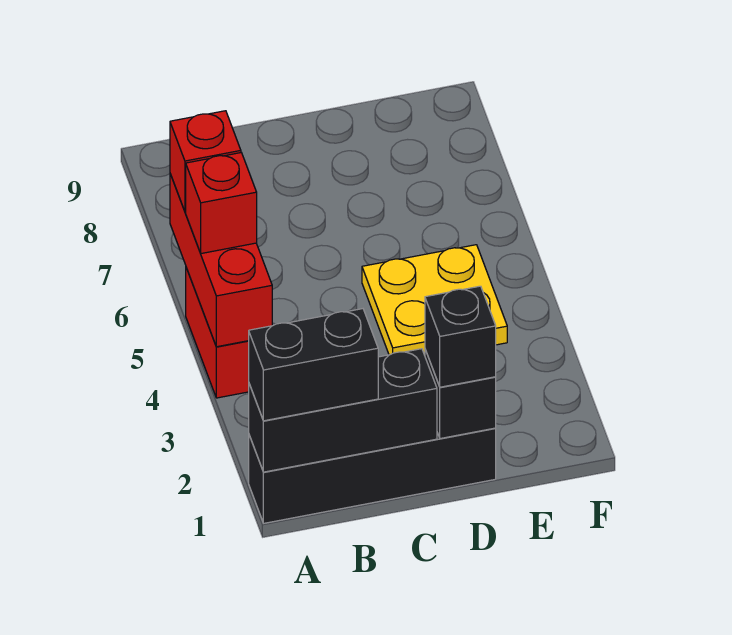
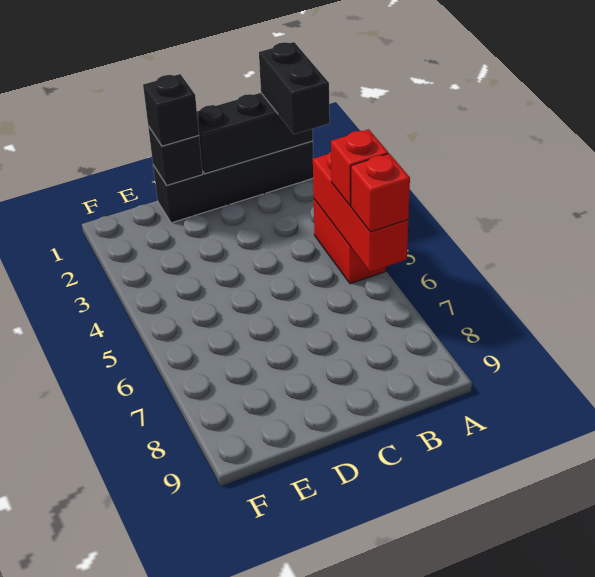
black brick A1:B1 level 3 -> black brick A1:A2 level 3
yellow plate D4:E5 level 1 -> none

